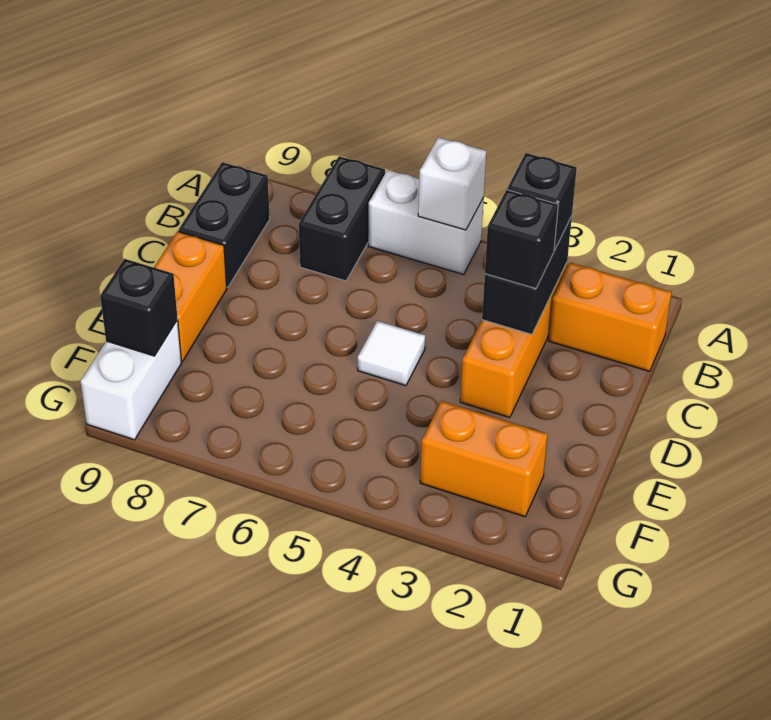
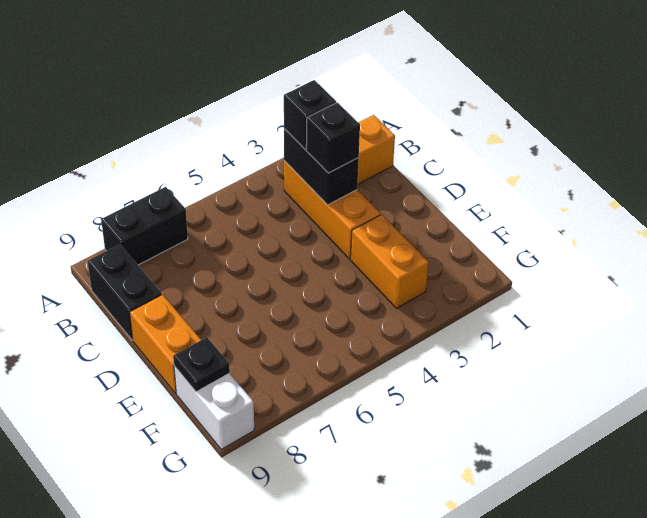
white brick A5:A6 level 1 -> none
white brick A5 level 2 -> none
black brick A7:B7 level 1 -> black brick A7:A8 level 1
white tile D5 level 1 -> none
orange brick F2:F3 level 1 -> orange brick E3:F3 level 1
black brick F9 level 2 -> black plate F9 level 2

